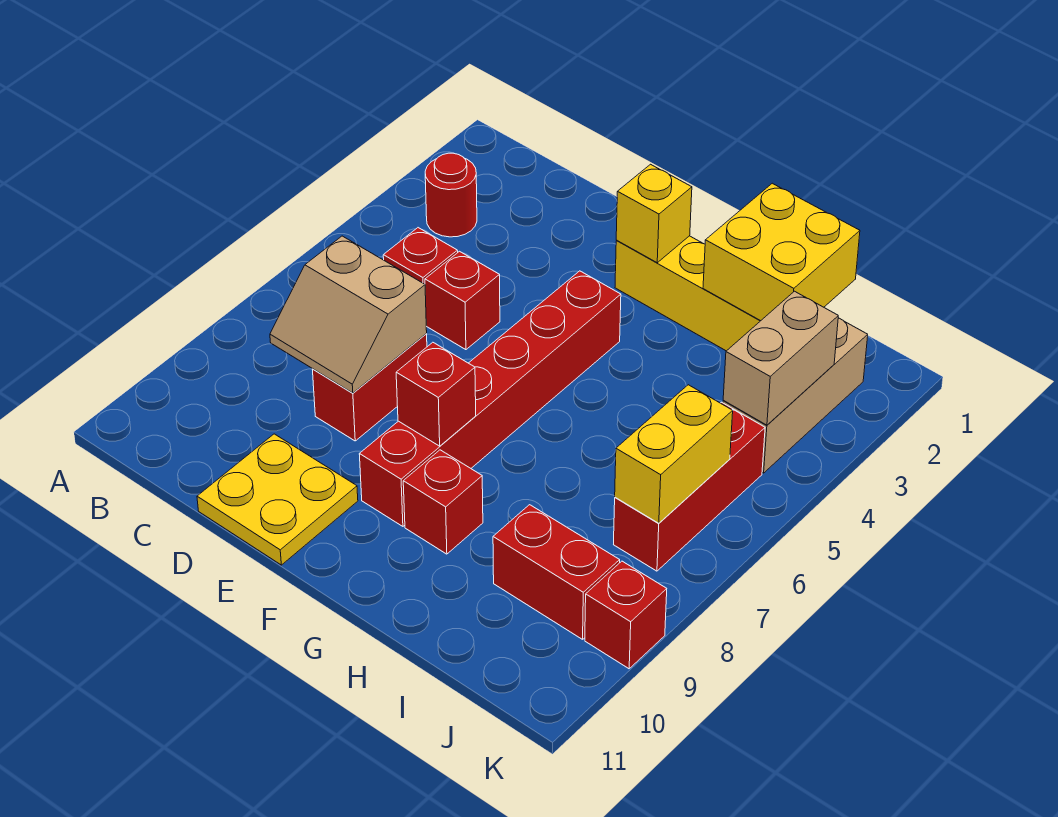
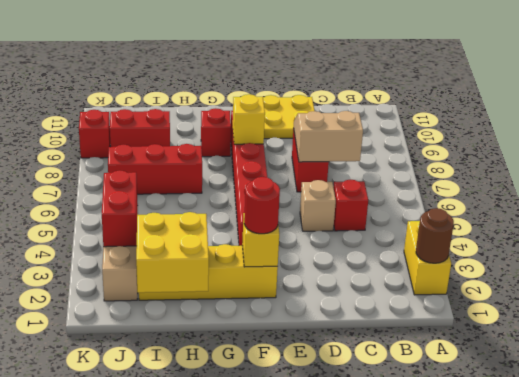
none -> brown round brick A2 level 2
red round brick B3 level 1 -> red round brick F2 level 3
red brick D5 level 1 -> tan brick D5 level 1
red brick F8 level 2 -> yellow brick F8 level 2
tan brick J3:J4 level 2 -> red brick J3:J4 level 2
red brick J5:J7 level 1 -> red brick H7:J7 level 1
yellow brick J6:J7 level 2 -> yellow brick A2:A3 level 1

